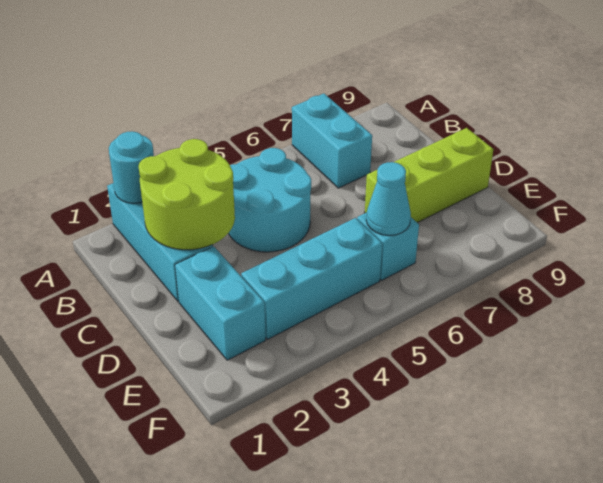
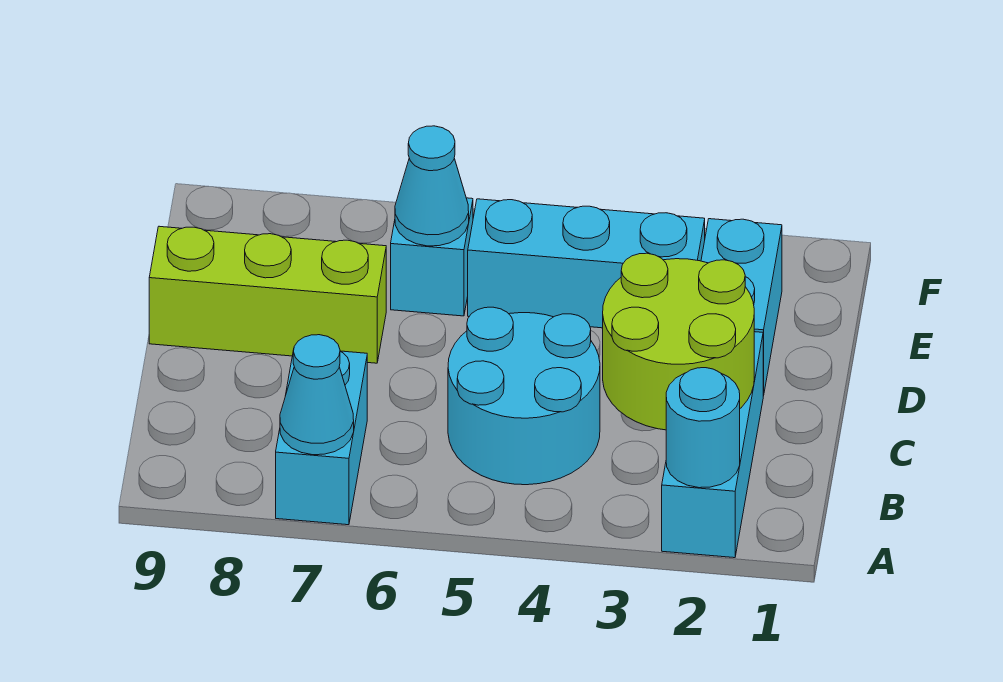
none -> cyan cone A7 level 2

